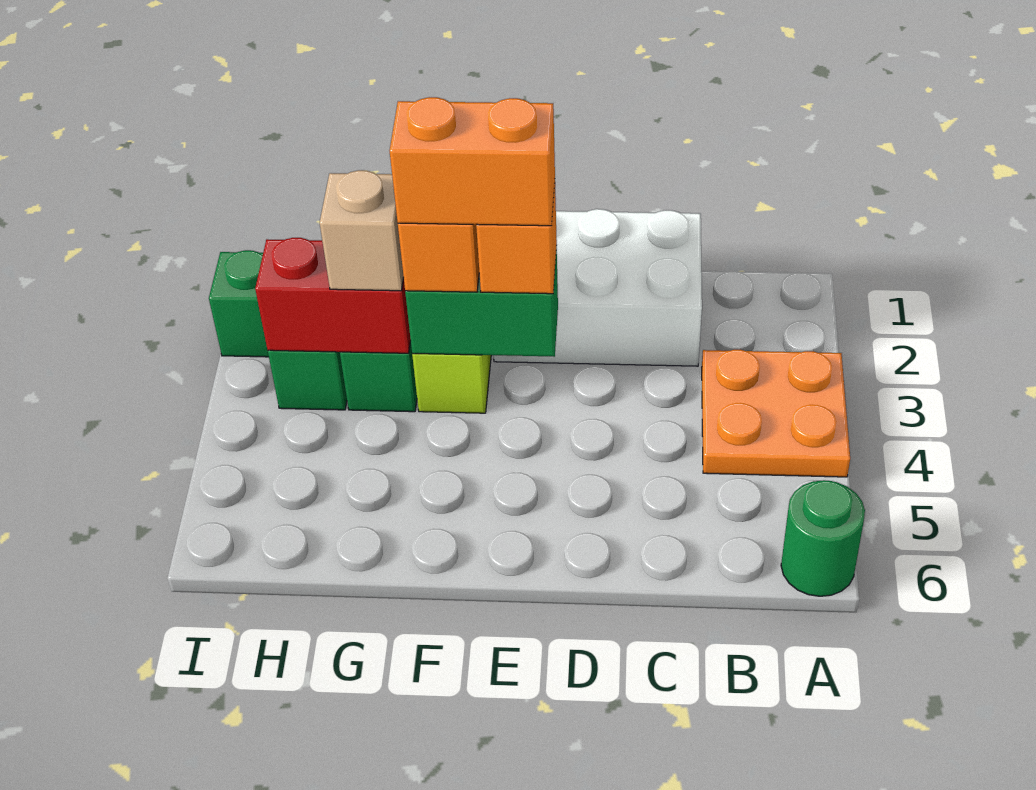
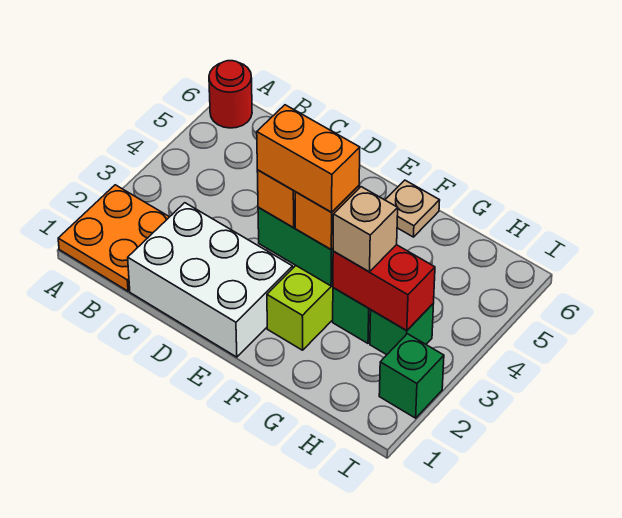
orange plate A3:B4 level 1 -> orange plate A1:B2 level 1
green round brick A6 level 1 -> red round brick A6 level 1
none -> tan plate F6 level 1

